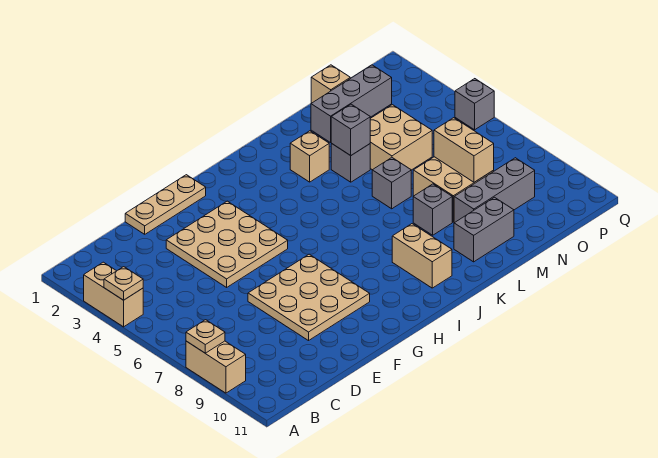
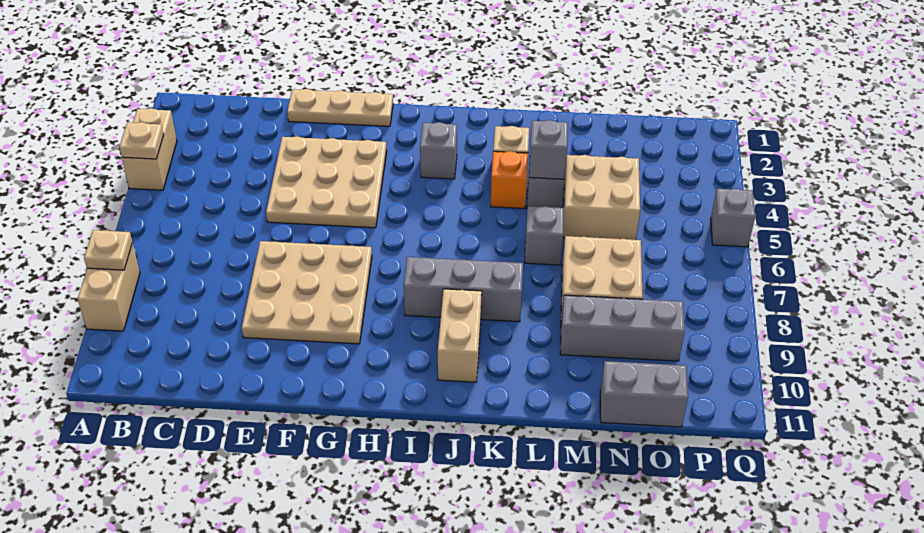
none -> orange brick K4 level 1
grey brick L8 level 1 -> grey brick I3 level 1
grey brick L10:M10 level 1 -> grey brick N11:O11 level 1
grey brick M2:O2 level 1 -> grey brick I8:K8 level 1
tan brick N1 level 1 -> none
tan brick N7:N8 level 2 -> none

